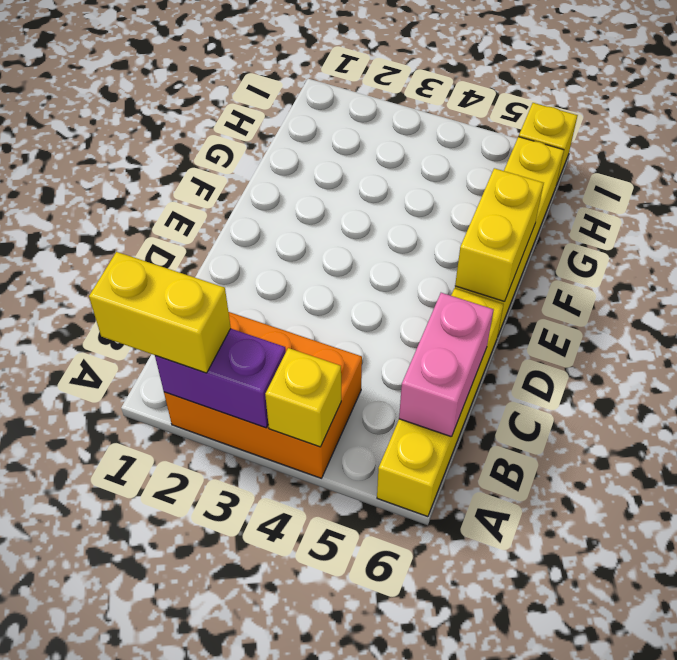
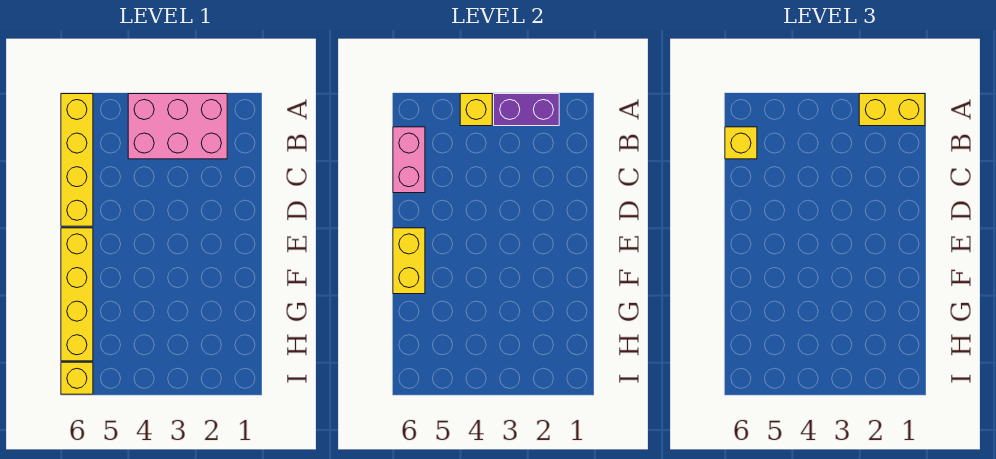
orange brick A2:B4 level 1 -> pink brick A2:B4 level 1
none -> yellow brick B6 level 3

